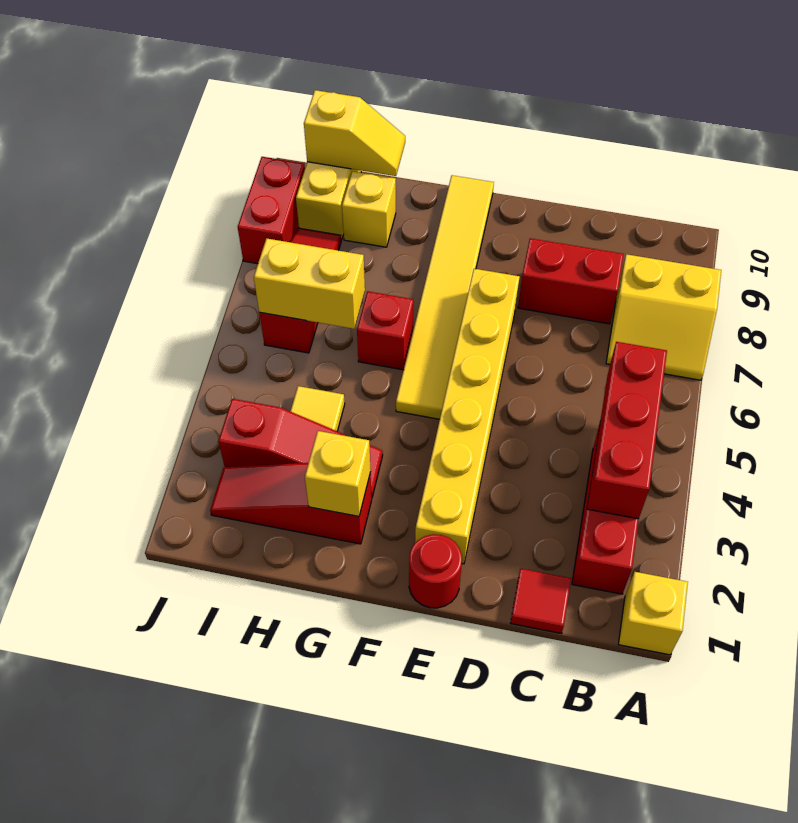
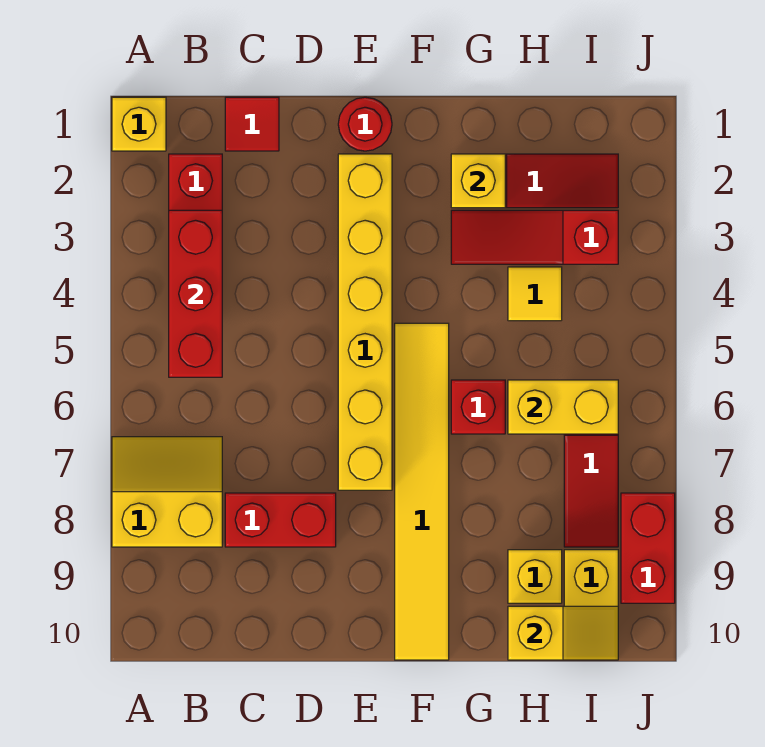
yellow slope H10:I10 level 2 top I -> yellow slope H10:I10 level 2 top H

